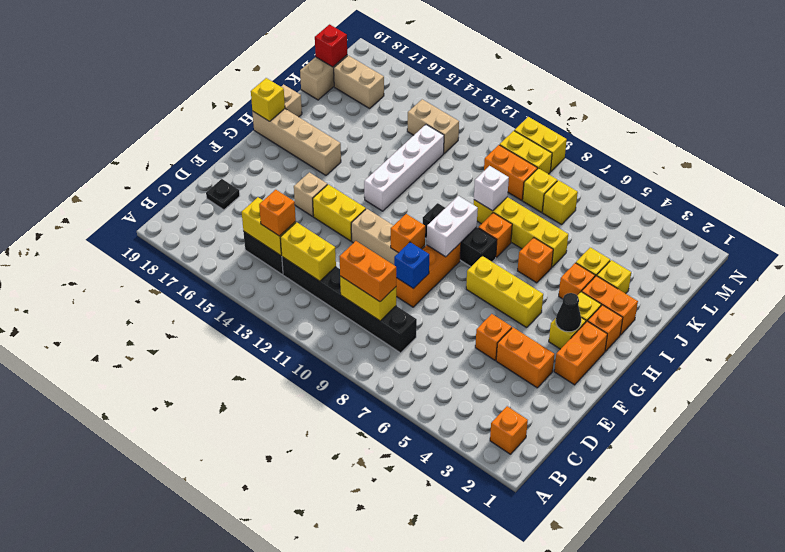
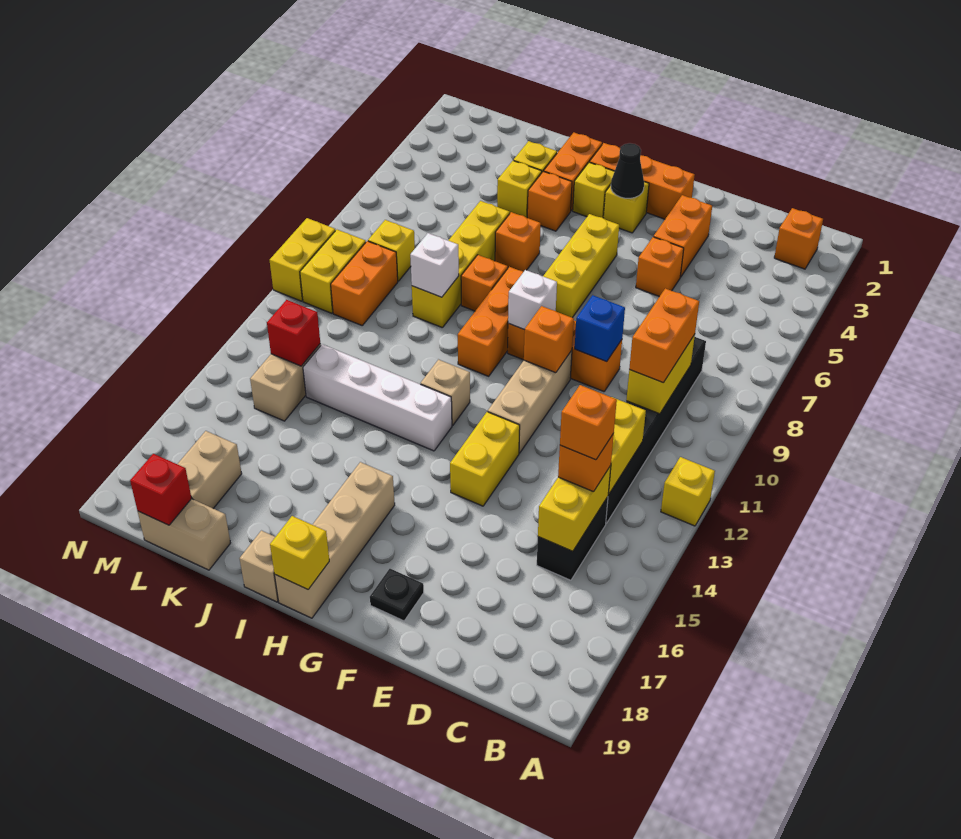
none -> orange brick C14 level 4
black plate D18 level 1 -> black plate F18 level 1
tan brick F15 level 1 -> tan brick H12 level 1
white brick G9:H9 level 2 -> white brick G9 level 2
black brick H8:H10 level 1 -> orange brick H8:H10 level 1
yellow brick L7 level 1 -> yellow brick A12 level 1
none -> red brick L13 level 2

